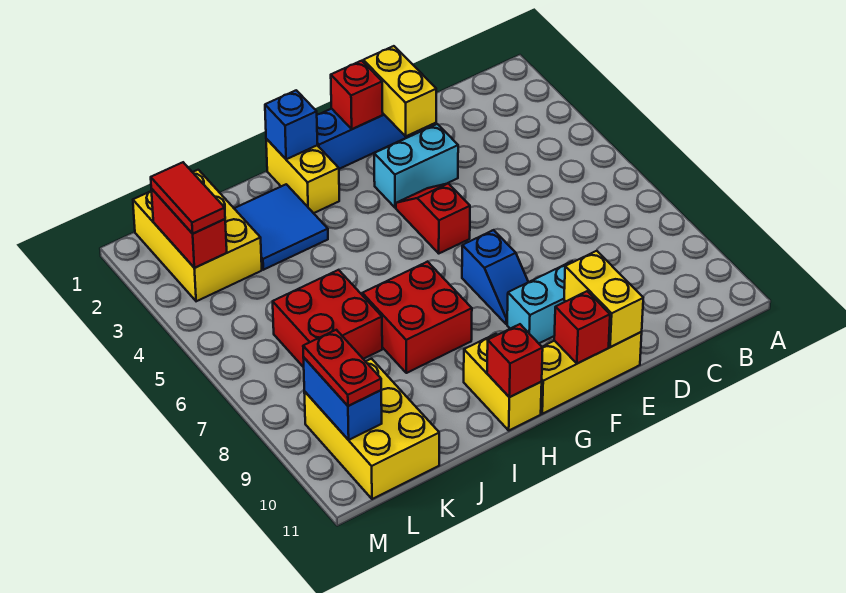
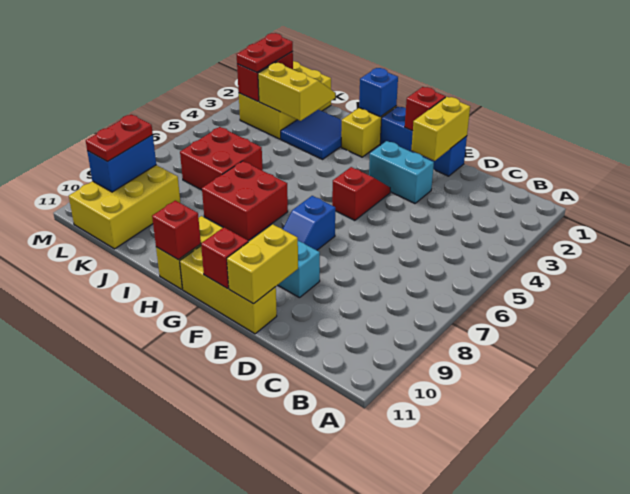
none -> yellow slope J2:K3 level 2 top 3
red tile L2:L3 level 3 -> red plate L2:L3 level 3

